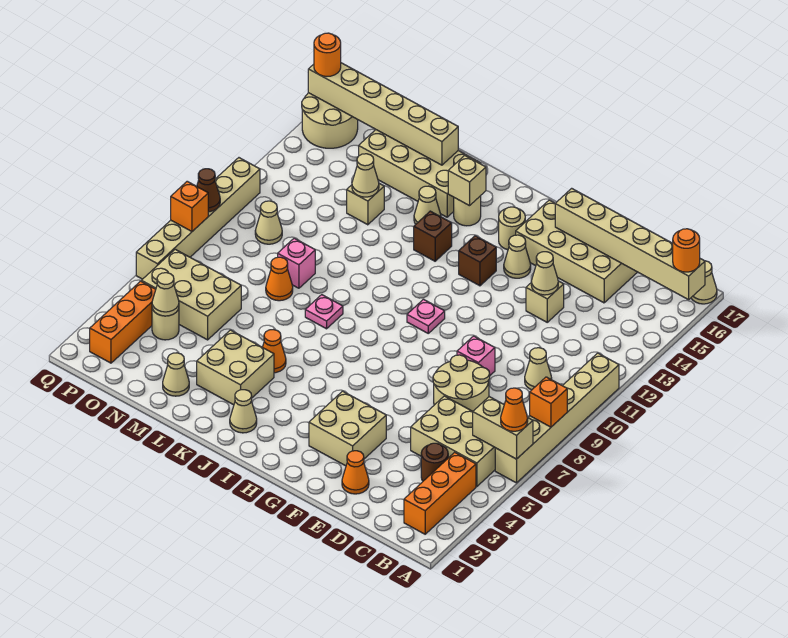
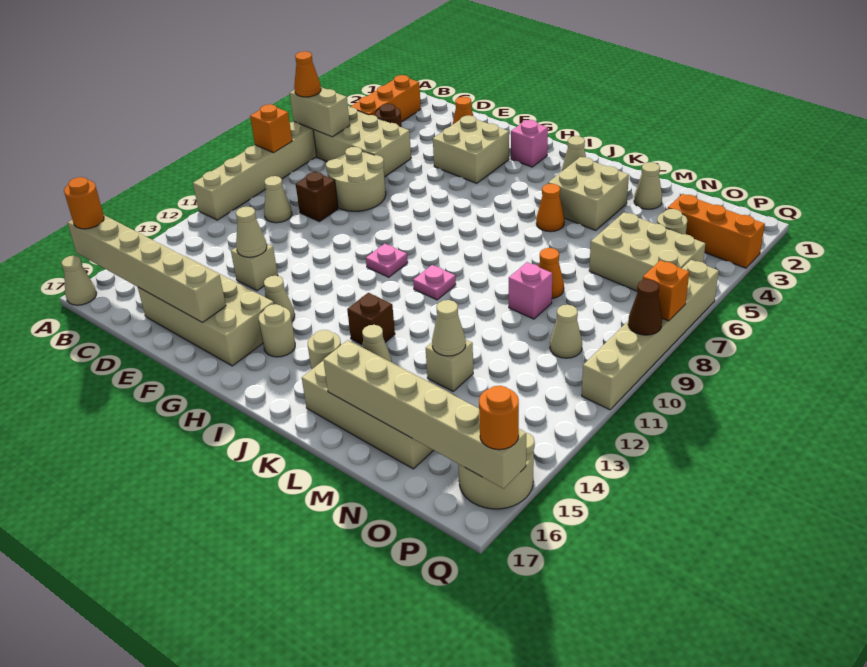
pink brick E9 level 1 -> pink brick H2 level 1
brown brick H13 level 1 -> brown brick D9 level 1
tan brick J15 level 2 -> none
pink plate K8 level 1 -> pink plate J10 level 1
tan cone O4 level 2 -> none
orange brick P2:P4 level 1 -> orange brick O3:Q3 level 1

